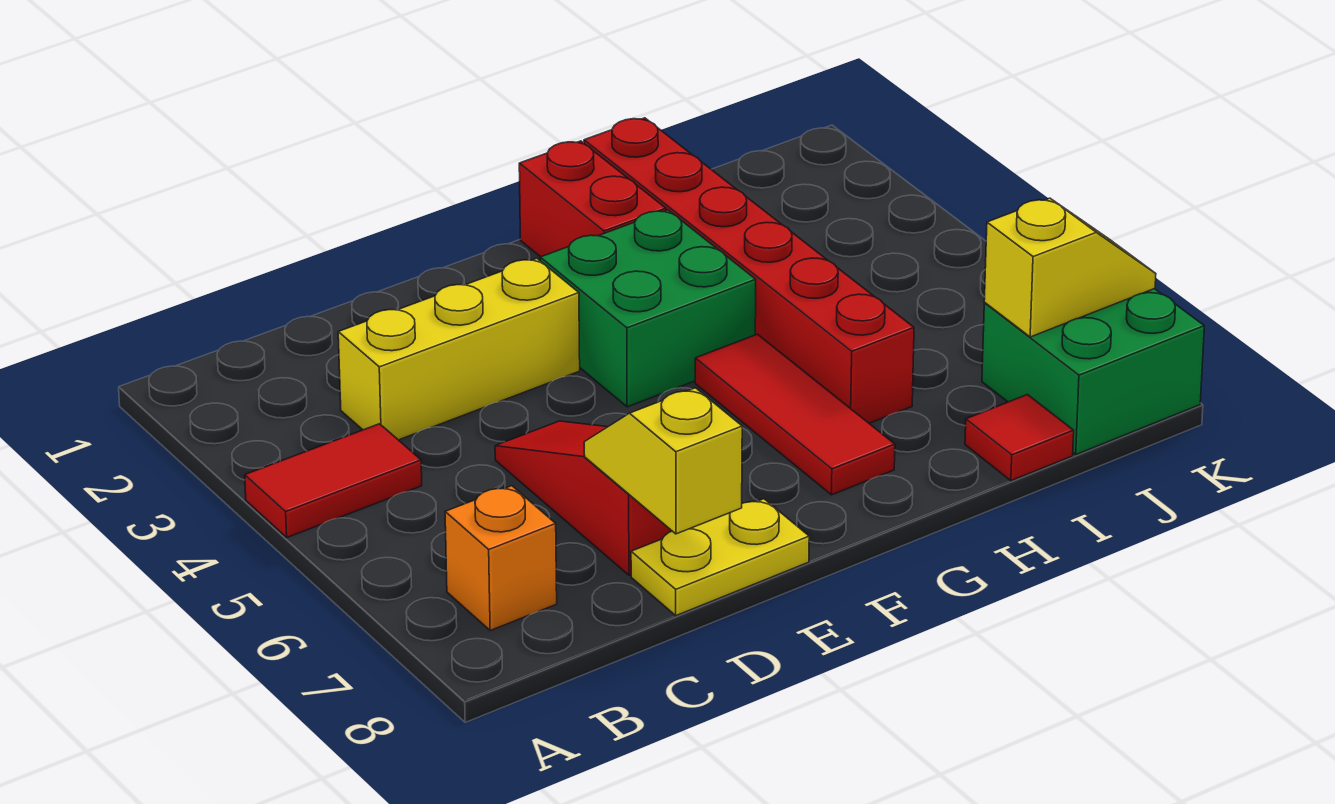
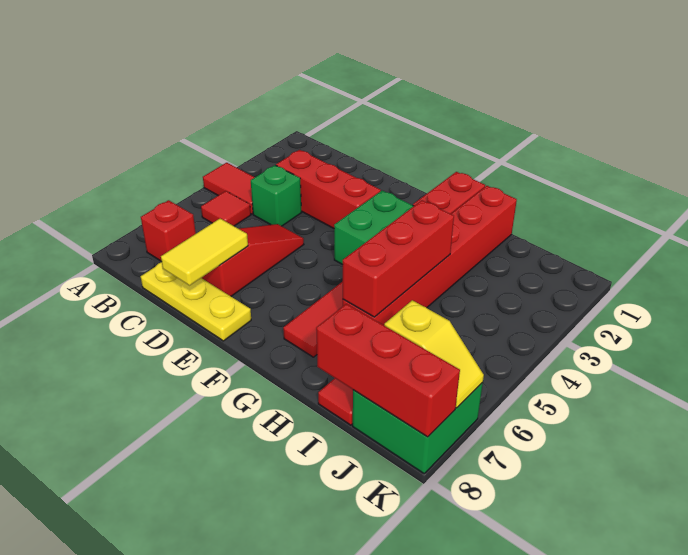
none -> red tile B5 level 1
orange brick B7 level 1 -> red brick B7 level 1
yellow brick C3:E3 level 1 -> red brick C3:E3 level 1
none -> green brick C4 level 1
yellow slope D7:D8 level 2 top 8 -> yellow tile D7:D8 level 2
yellow plate D8:E8 level 1 -> yellow plate C8:E8 level 1
none -> red brick H4:H6 level 2
none -> red brick I8:K8 level 2

